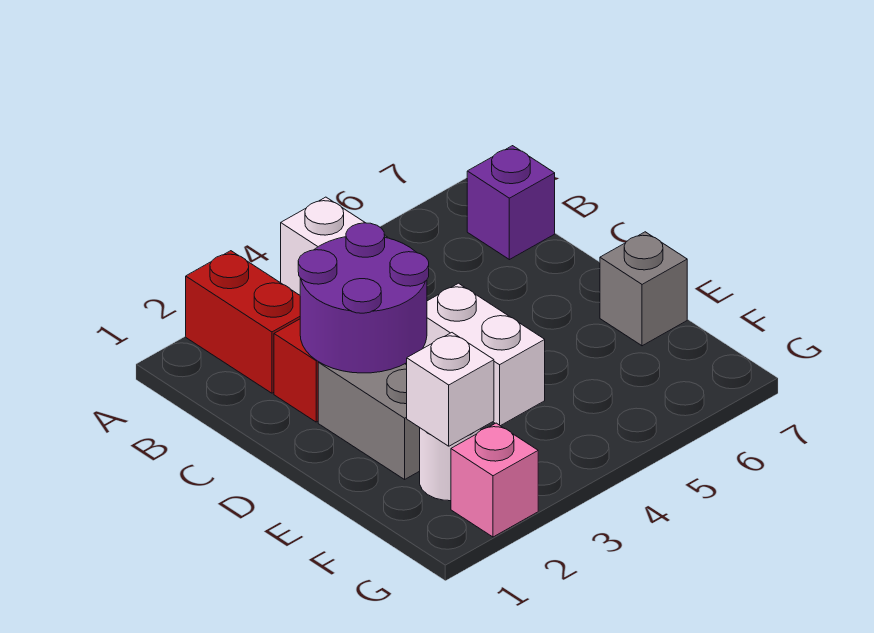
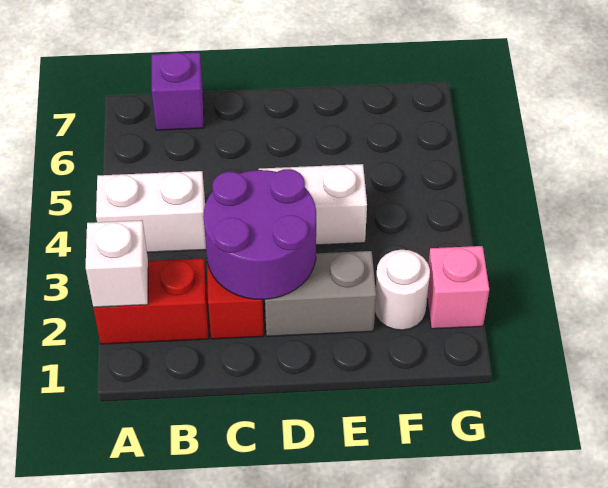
grey brick E7 level 1 -> none
white brick F2 level 2 -> white brick A2 level 2

